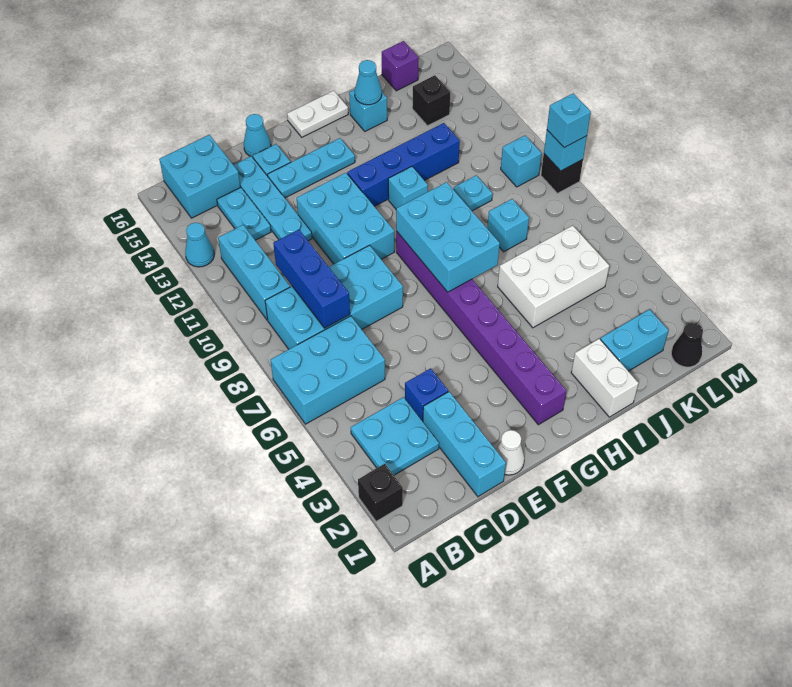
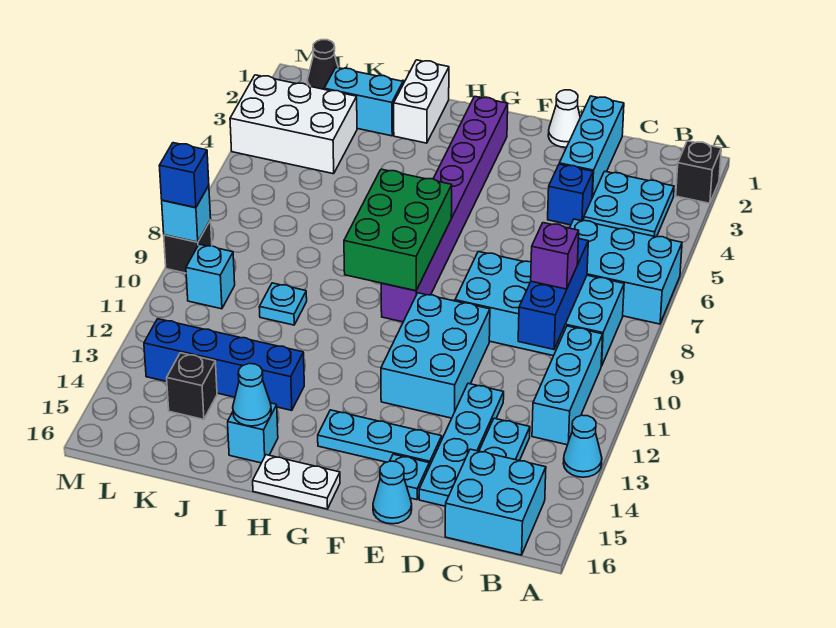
cyan brick G7:H9 level 2 -> green brick G7:H9 level 2
blue brick G12:J12 level 1 -> blue brick I13:L13 level 1
cyan brick H11 level 1 -> none
white brick I5:K6 level 1 -> white brick K3:M4 level 1
cyan brick J8 level 1 -> none
purple brick K16 level 1 -> purple brick C9 level 3
cyan brick M9 level 3 -> blue brick M9 level 3

